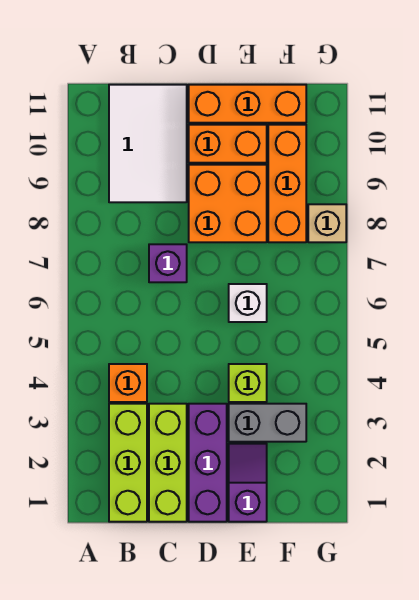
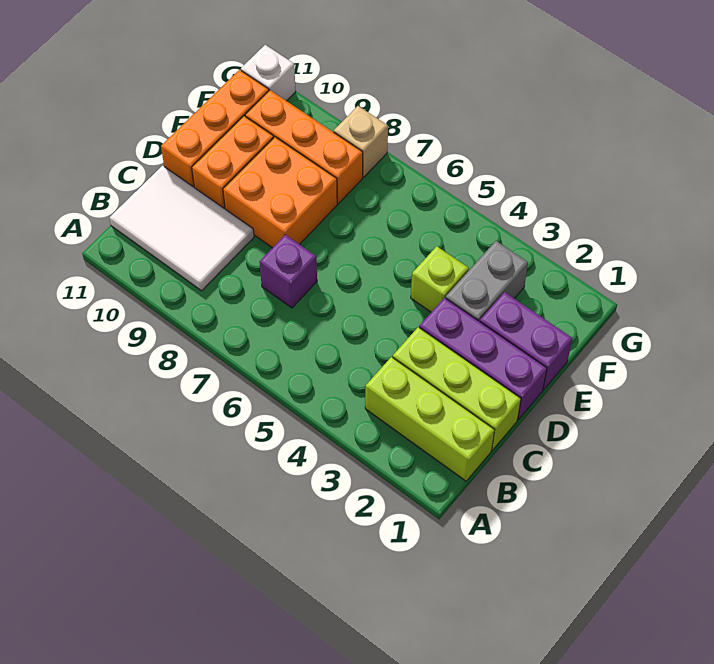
orange brick B4 level 1 -> none
purple slope E1:E2 level 1 top 1 -> purple brick E1:E2 level 1
white brick E6 level 1 -> white brick G11 level 1

